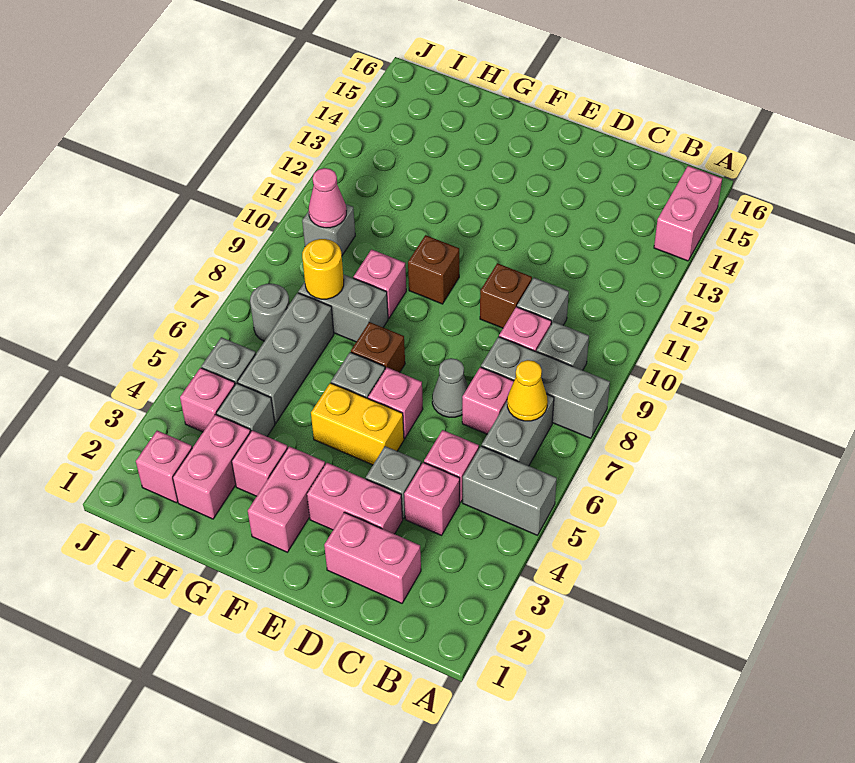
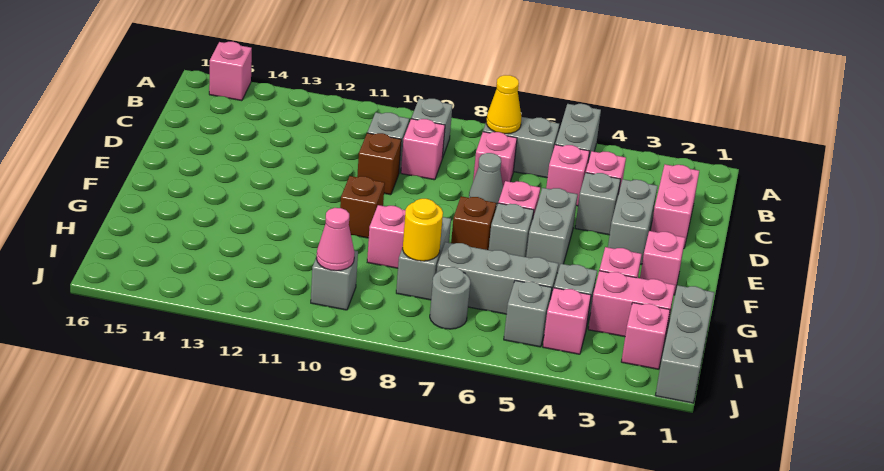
grey brick A8:C8 level 1 -> grey brick H1:J1 level 1
pink brick A14:A15 level 1 -> pink brick A15 level 1
pink brick D3:E3 level 1 -> grey brick D3:E3 level 1
yellow brick E5:F5 level 1 -> grey brick E5:F5 level 1
pink brick F2:F3 level 1 -> pink brick F2 level 1

